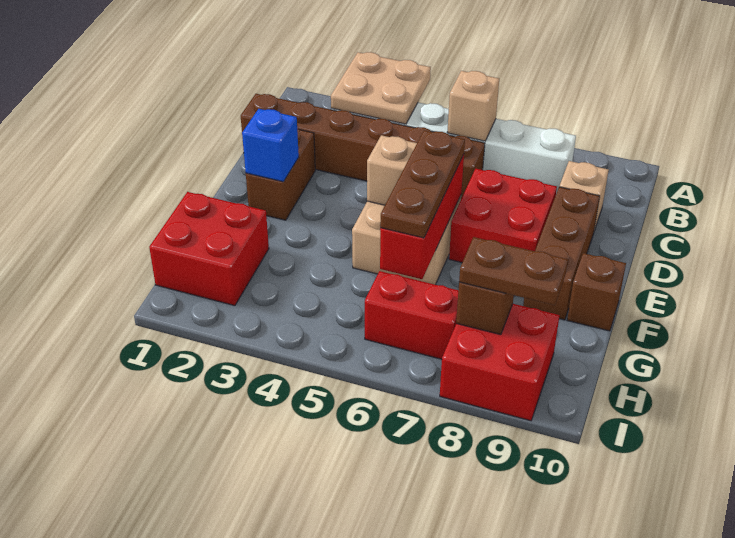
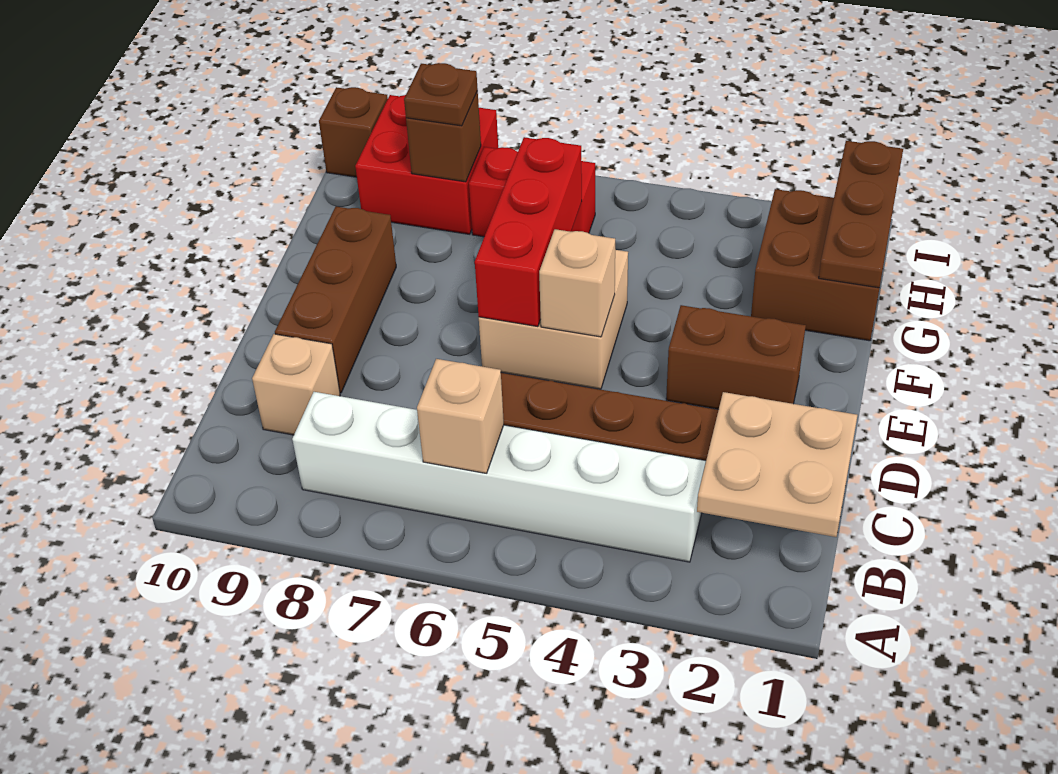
tan plate A3:B4 level 2 -> tan plate B1:C2 level 2
brown brick D2:E2 level 1 -> brown brick E2:E3 level 1
red brick D7:E8 level 1 -> none
blue brick E2 level 2 -> none
brown plate E6:G6 level 3 -> brown plate G1:I1 level 2
brown brick F10 level 1 -> brown brick I10 level 1
red brick G1:H2 level 1 -> brown brick G1:H2 level 1
brown plate H8:H9 level 3 -> brown plate H8 level 3

